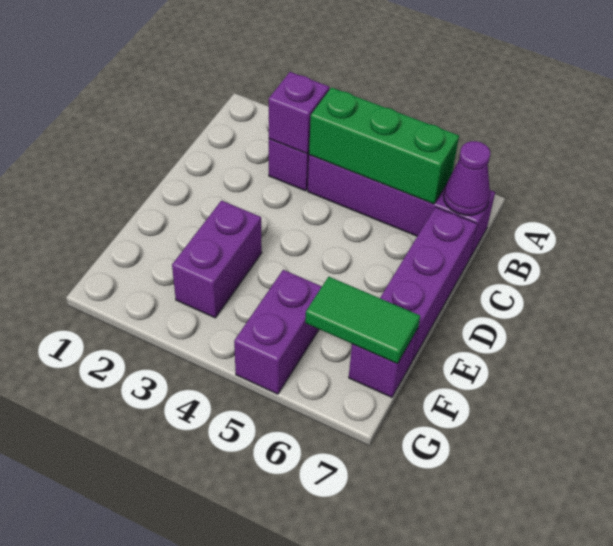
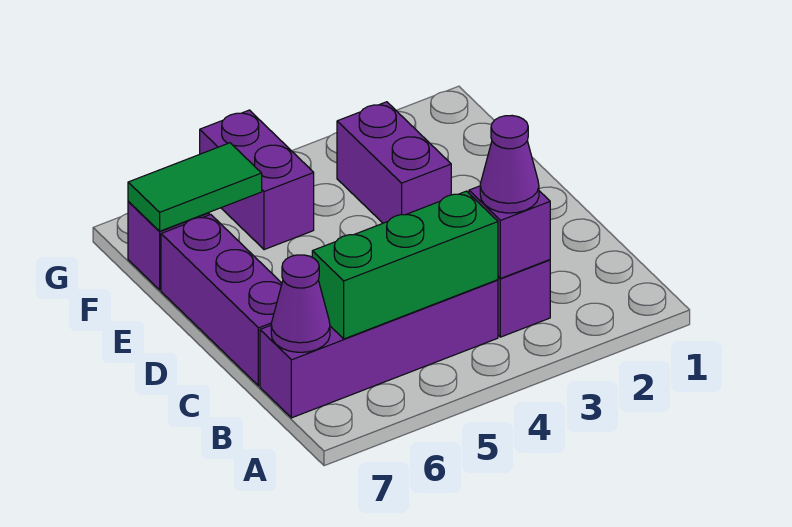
none -> purple cone B3 level 3

